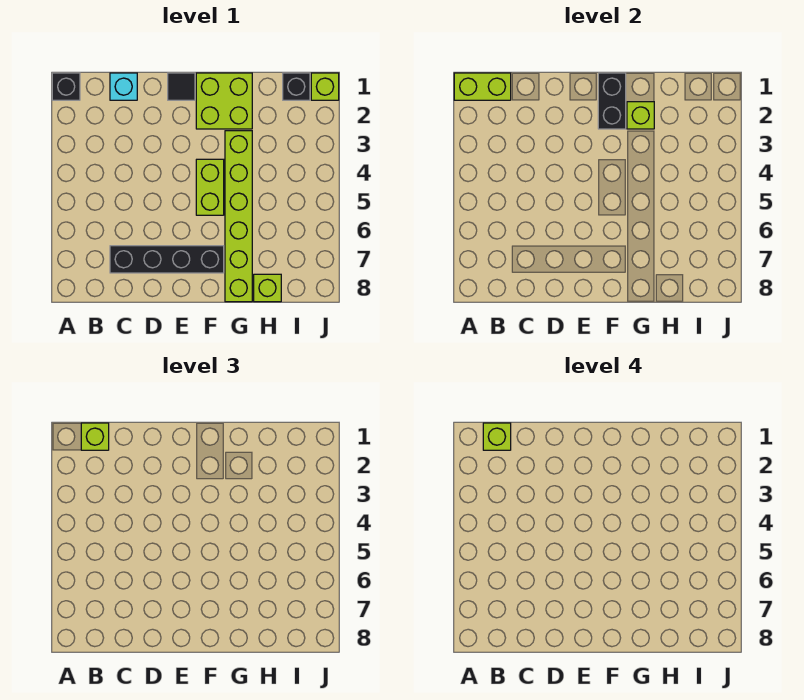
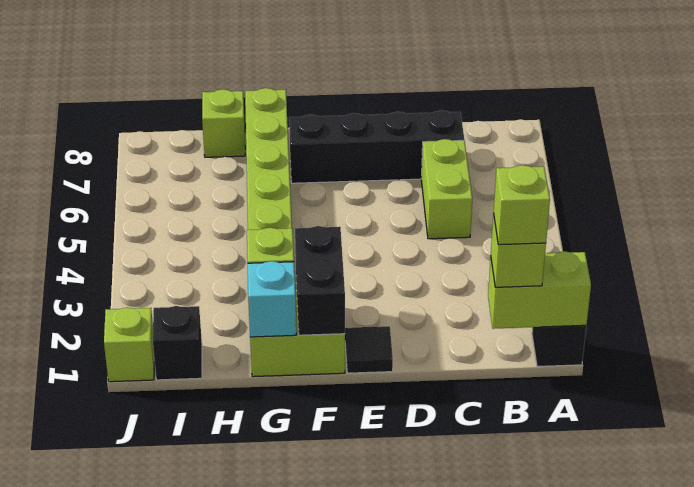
cyan brick C1 level 1 -> cyan brick G1 level 2
lime brick F4:F5 level 1 -> lime brick C5:C6 level 1

